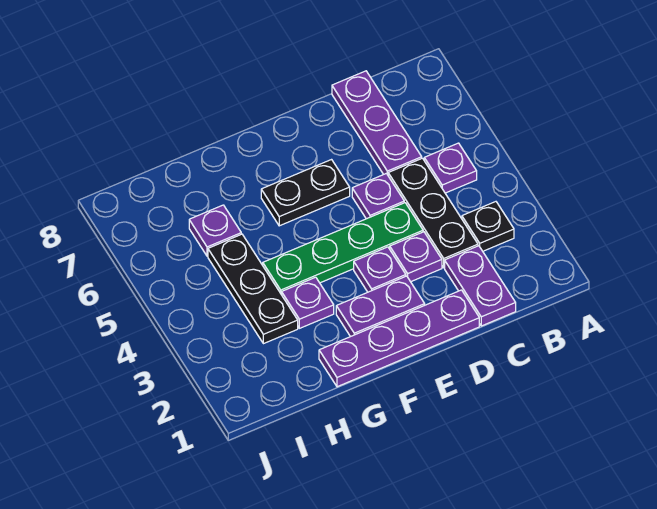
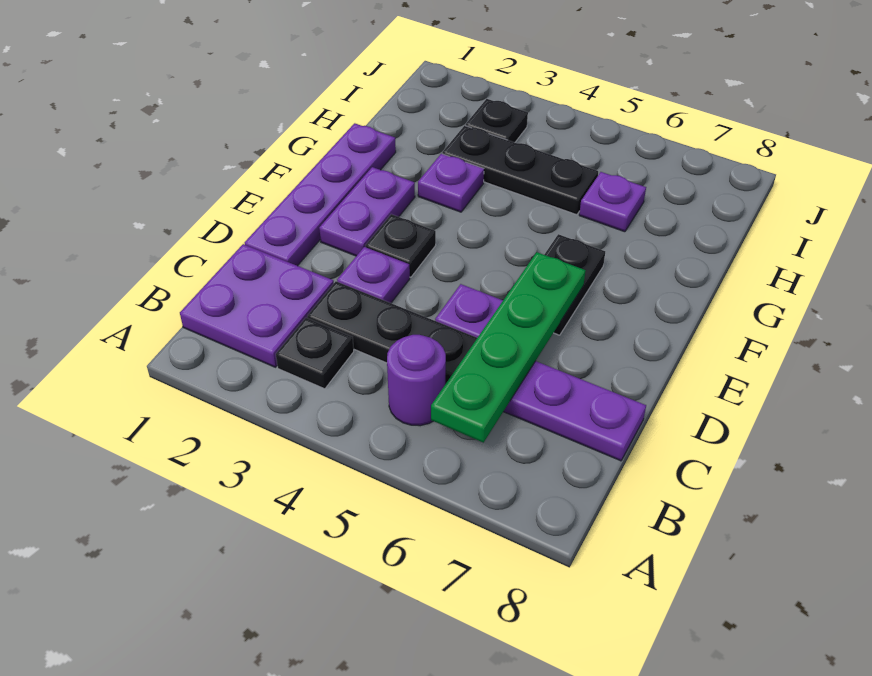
purple plate B5 level 1 -> purple round brick B5 level 1
purple plate C1:C2 level 1 -> purple plate B1:C2 level 1
green plate D4:G4 level 1 -> green plate B6:E6 level 2
purple plate E3 level 1 -> black plate E3 level 1
none -> black plate I3 level 1

